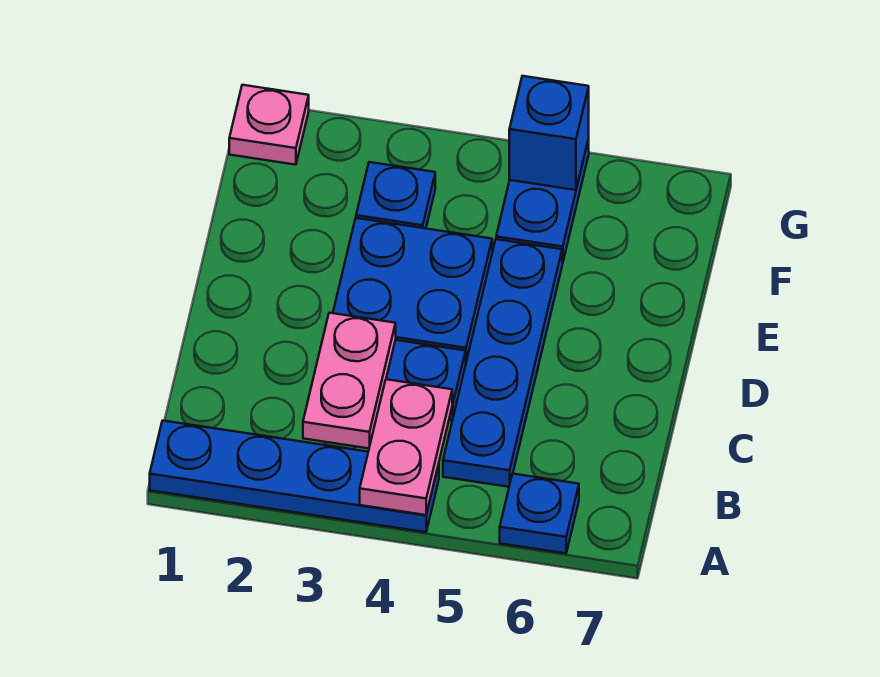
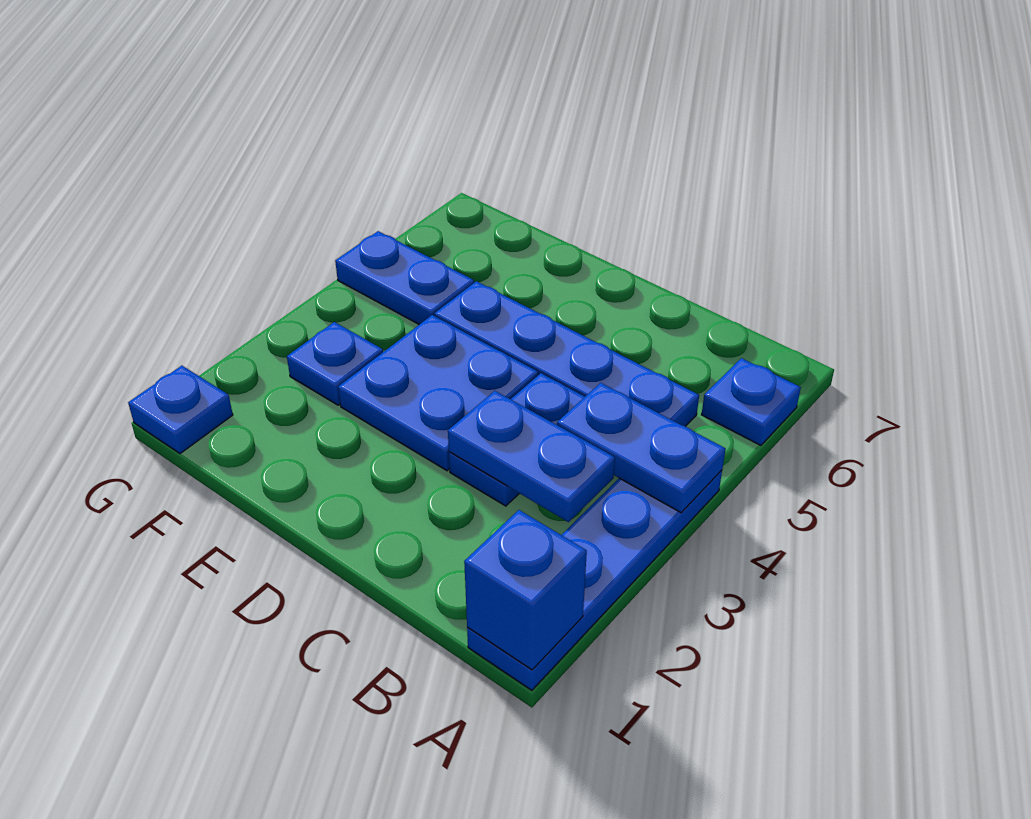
pink plate A4:B4 level 2 -> blue plate A4:B4 level 2
pink plate B3:C3 level 2 -> blue plate B3:C3 level 2
pink plate G1 level 1 -> blue plate G1 level 1
blue brick G5 level 2 -> blue brick A1 level 2

